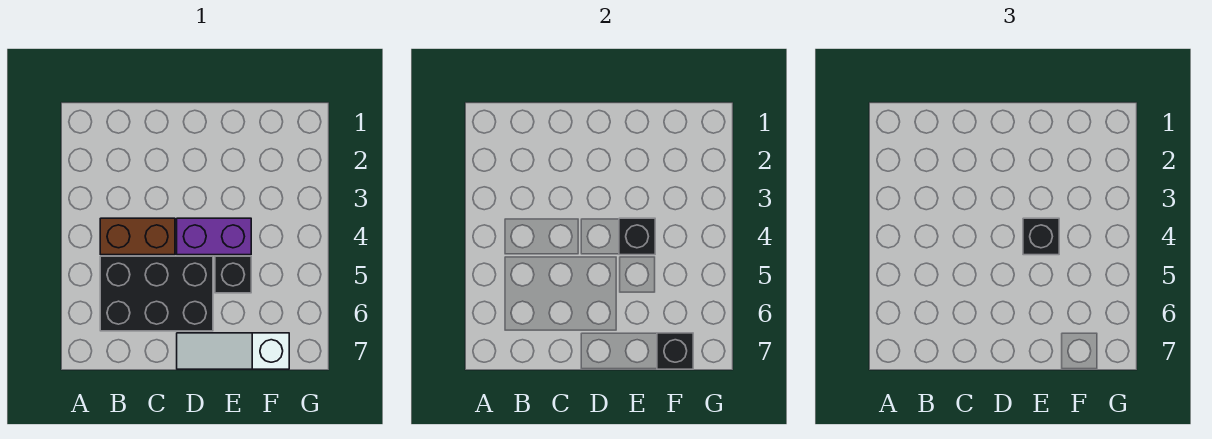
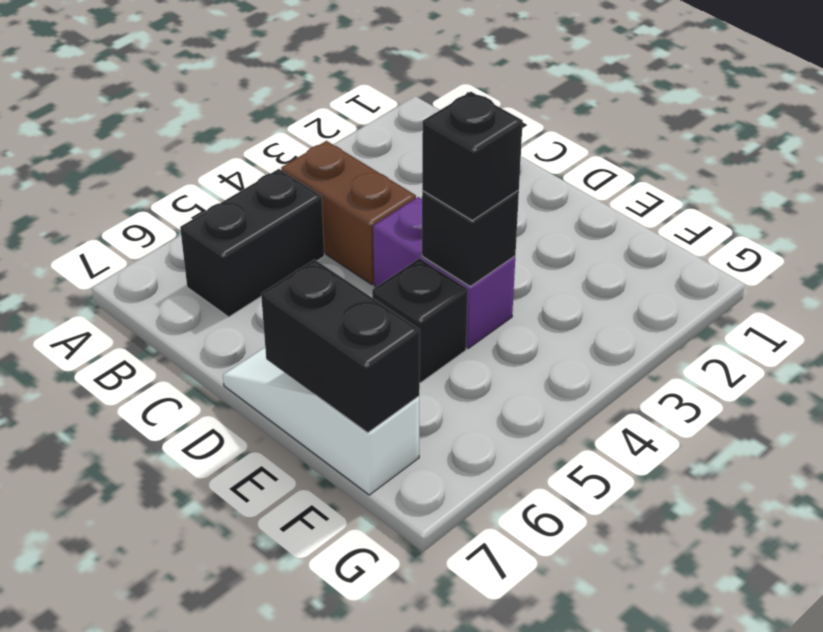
black brick B5:D6 level 1 -> black brick B5:B6 level 1
black brick F7 level 2 -> black brick E7:F7 level 2

